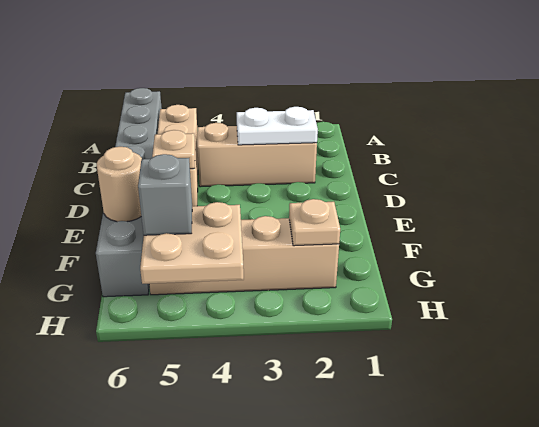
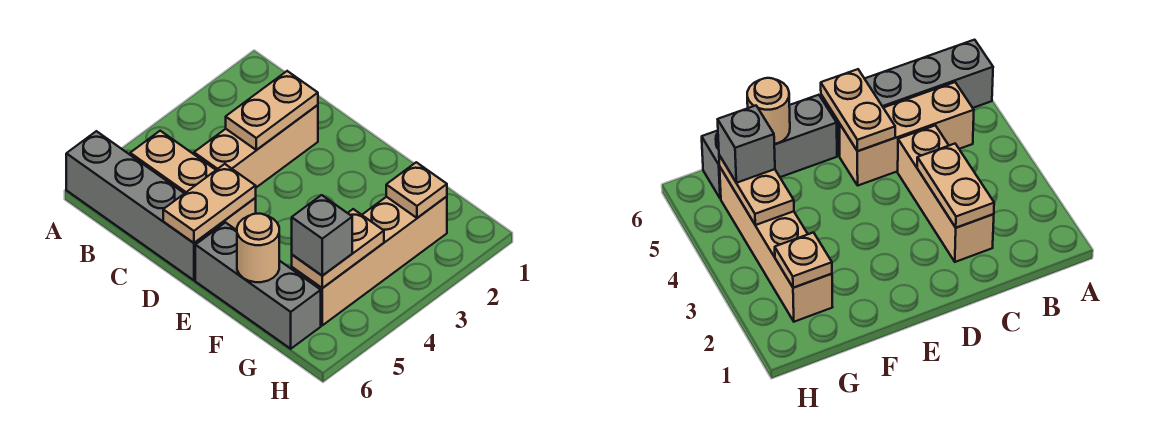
white plate C2:C3 level 2 -> tan plate C2:C3 level 2
tan plate D5 level 2 -> tan plate D5:D6 level 2
tan plate G4:H5 level 2 -> tan plate G4:G5 level 2

